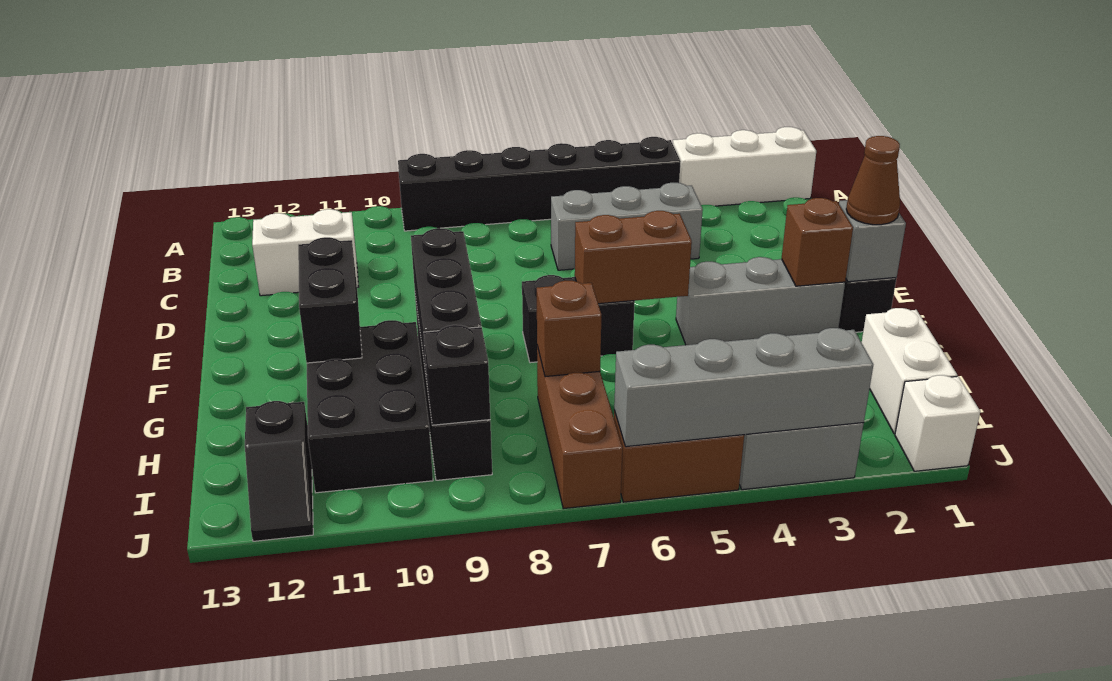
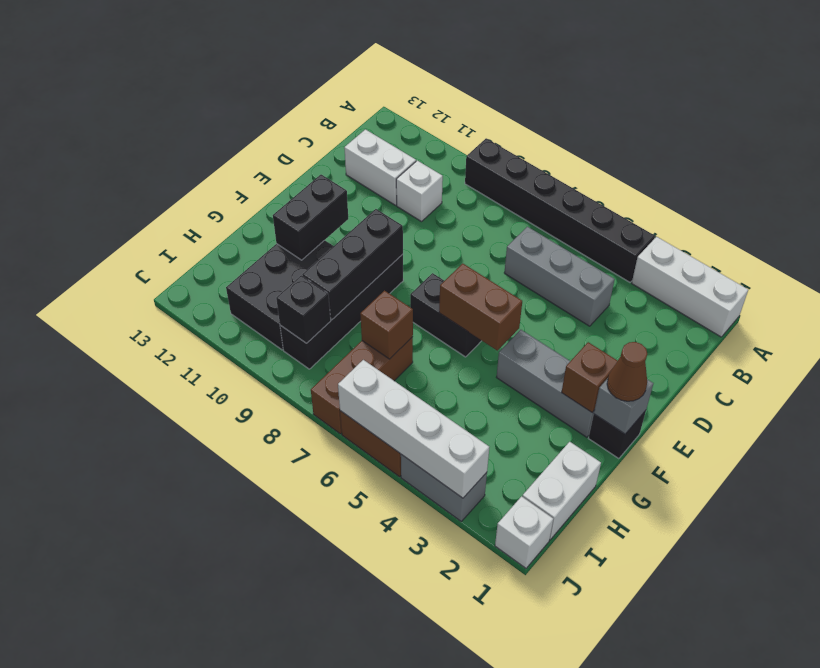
none -> white brick C10 level 1
black slope I12:J12 level 1 top I -> none
grey brick J3:J6 level 2 -> white brick J3:J6 level 2

